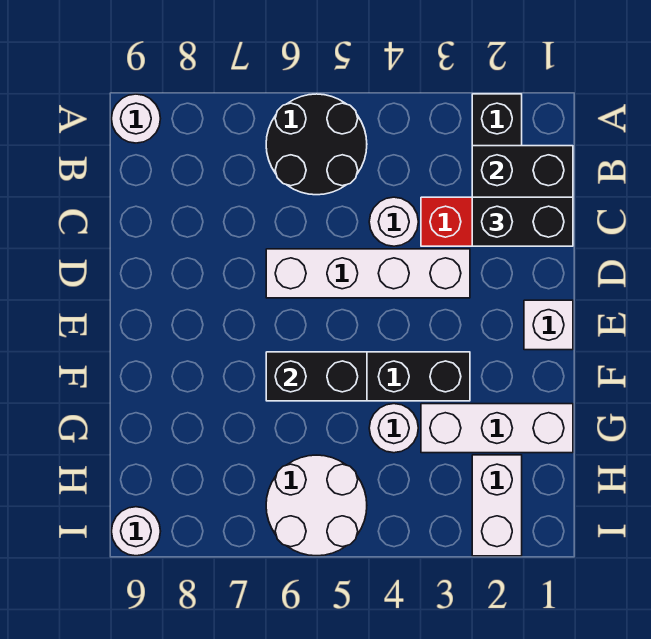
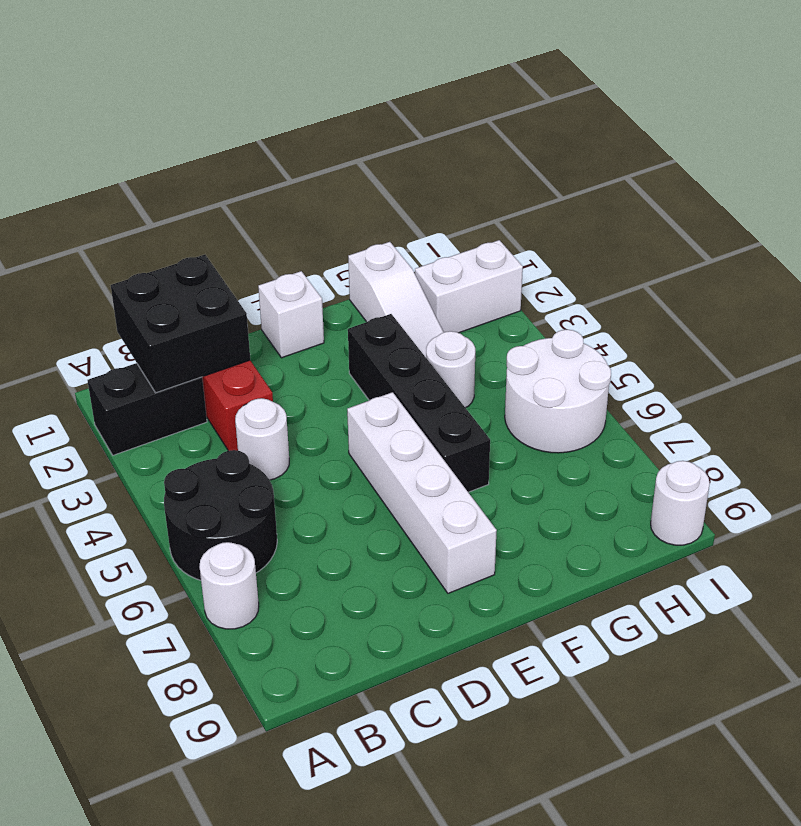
white round brick A9 level 1 -> white round brick A7 level 1
black brick C1:C2 level 3 -> none
white brick D3:D6 level 1 -> white brick E5:E8 level 1
black brick F5:F6 level 2 -> none
white brick G1:G3 level 1 -> white slope G1:G3 level 1 top 1

